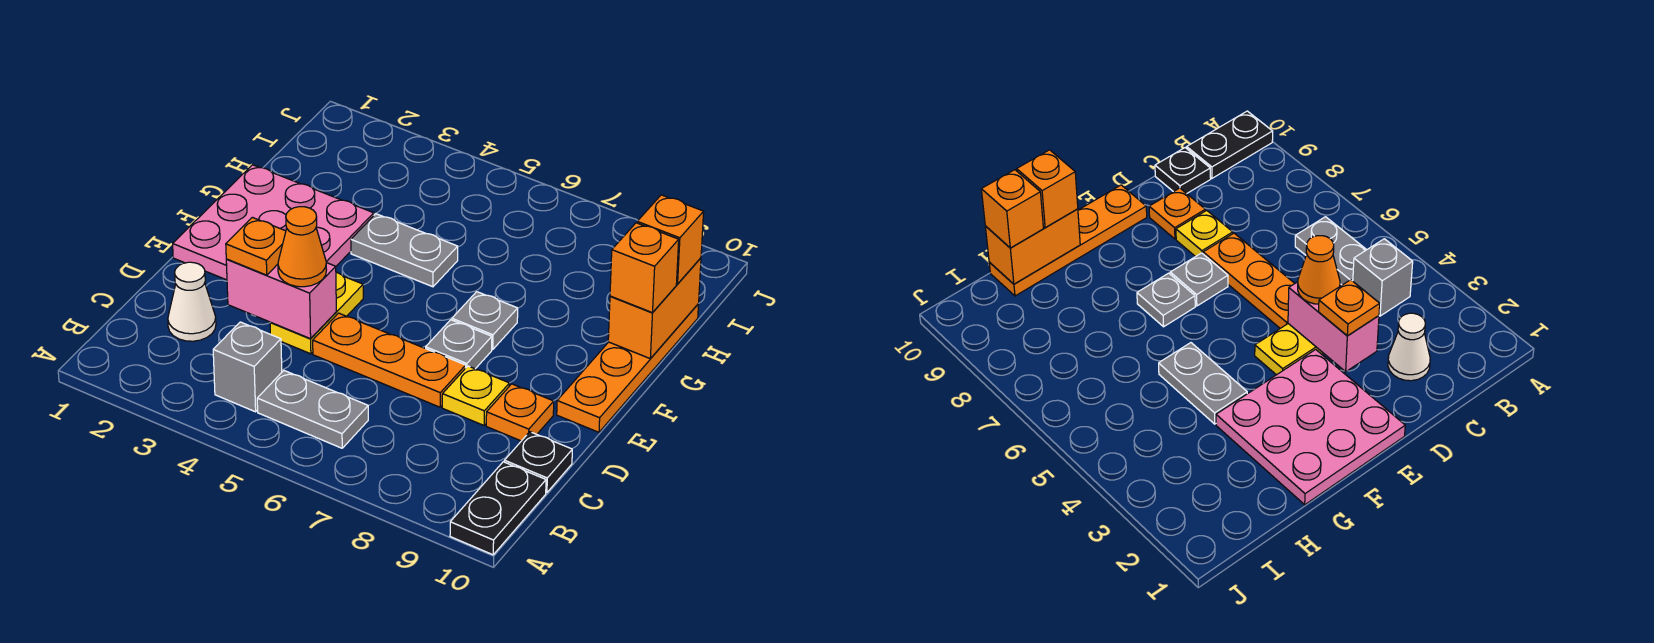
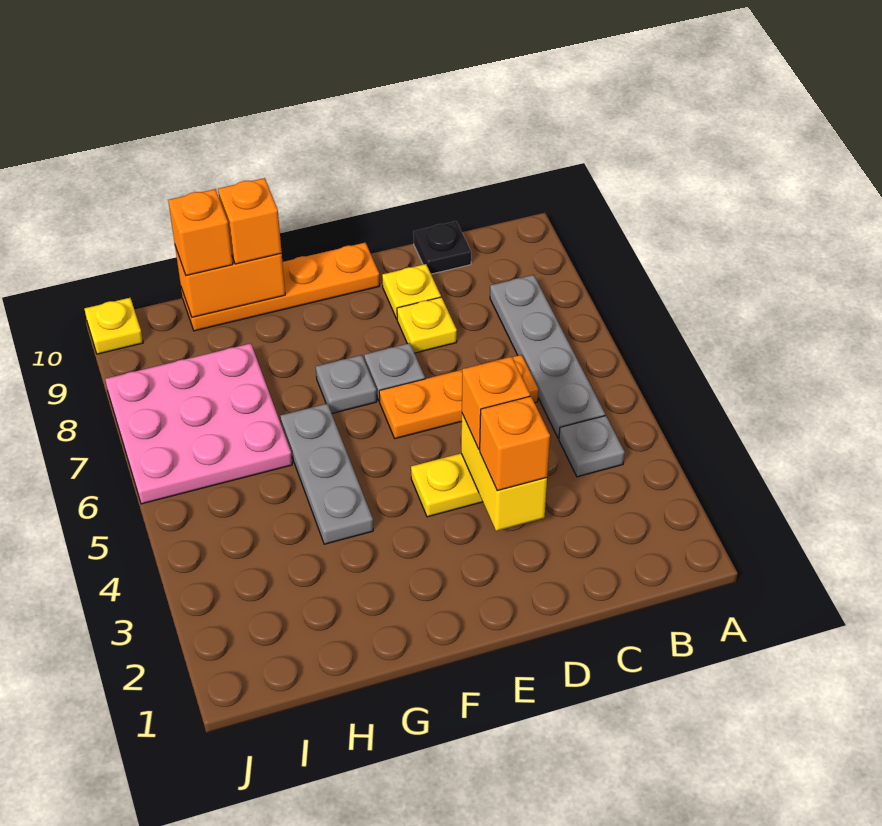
black plate A10:B10 level 1 -> none
grey brick B4 level 1 -> grey plate B4 level 1
grey plate B5:B6 level 1 -> grey plate B5:B8 level 1
white cone C2 level 1 -> none
pink brick D3:D4 level 2 -> yellow brick D3:D4 level 2
orange plate D3 level 3 -> orange brick D3 level 3
orange cone D4 level 3 -> orange brick D4 level 3
orange plate D5:D7 level 1 -> orange plate C6:E6 level 1
orange plate D9 level 1 -> yellow plate D9 level 1
pink plate E1:G3 level 1 -> pink plate H6:J8 level 1
grey plate G4:G5 level 1 -> grey plate G4:G6 level 1
none -> yellow plate J10 level 1

